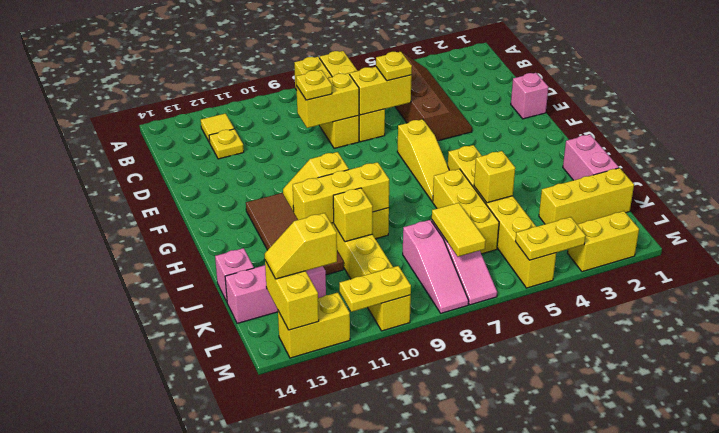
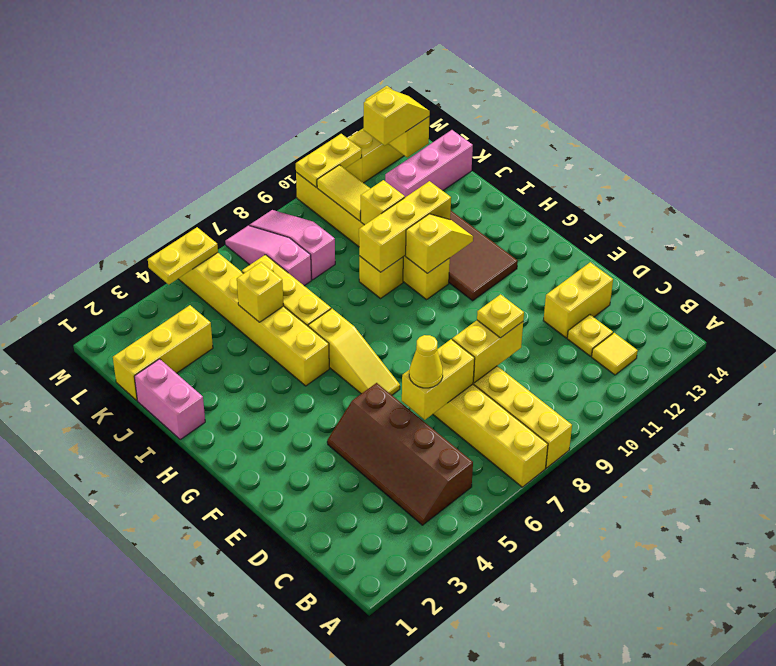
yellow plate D6 level 3 -> yellow cone D6 level 3
pink brick E1 level 1 -> none
yellow slope F6:H6 level 1 top F -> yellow slope F6:H6 level 1 top H
pink brick J14 level 1 -> none
yellow tile K7:L7 level 2 -> yellow tile K10:L10 level 2
yellow brick M2:M3 level 1 -> yellow brick D12:D13 level 1

